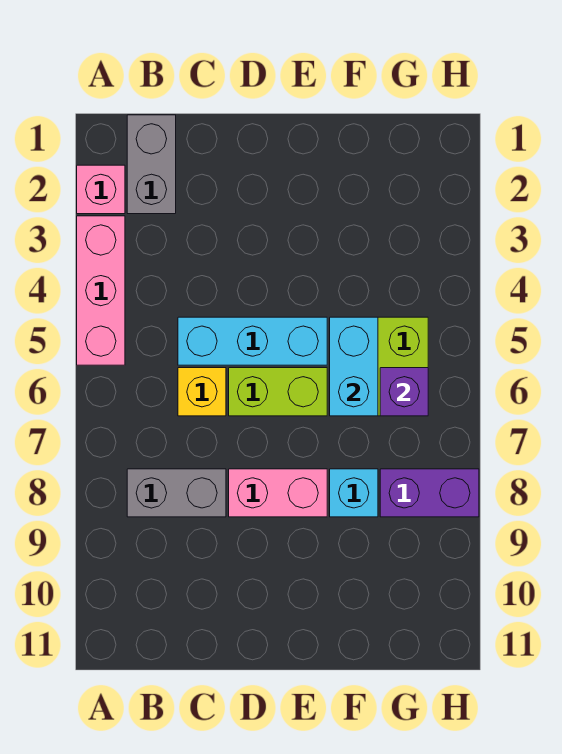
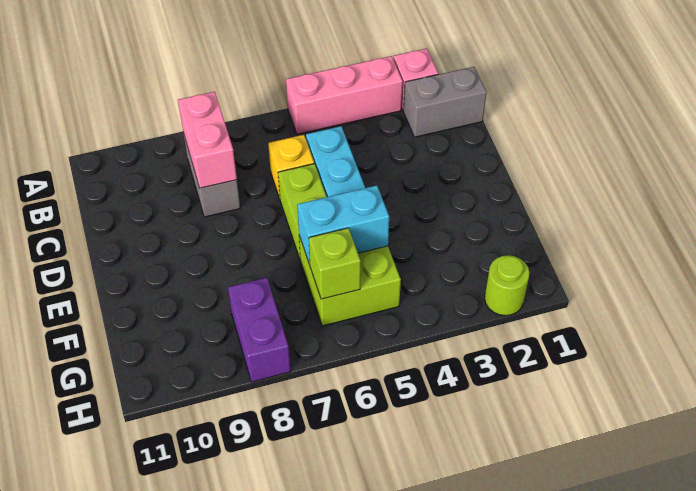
pink brick D8:E8 level 1 -> pink brick B8:C8 level 2
cyan brick F8 level 1 -> none
purple brick G6 level 2 -> lime brick G6 level 2
none -> lime round brick H2 level 1

